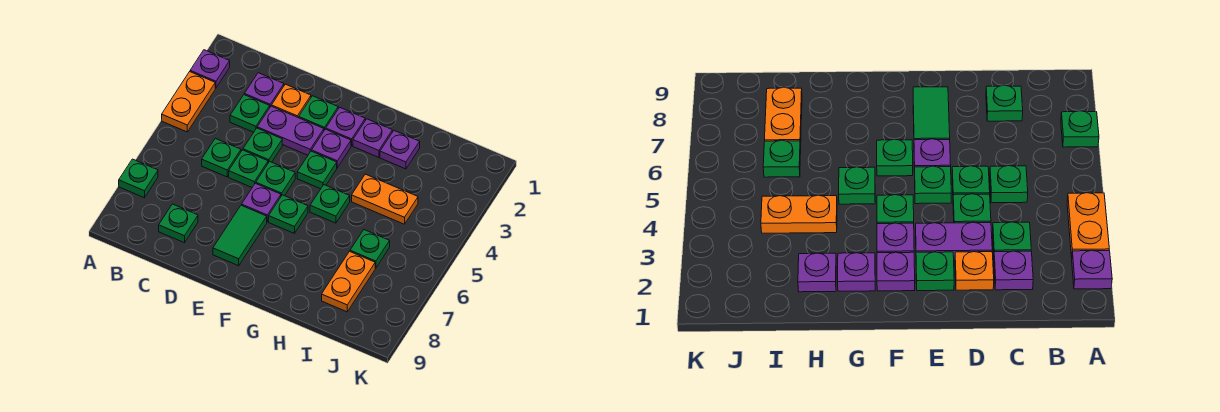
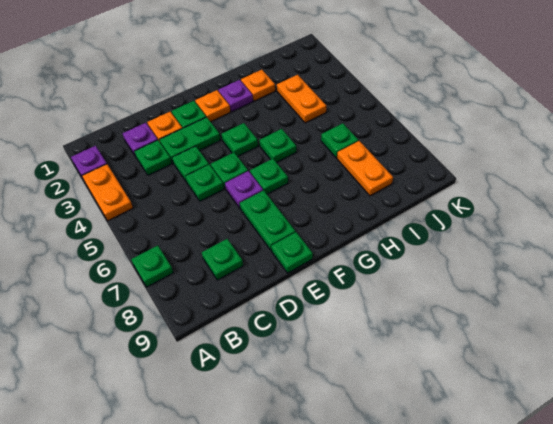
green plate C5 level 1 -> green plate E9 level 1
purple plate D3:E3 level 1 -> green plate D3:E3 level 1
green tile E7:E8 level 1 -> green plate E7:E8 level 1
purple plate F2 level 1 -> orange plate F2 level 1
purple plate F3 level 1 -> none
purple plate H2 level 1 -> orange plate H2 level 1
orange plate H4:I4 level 1 -> orange plate I3:I4 level 1

